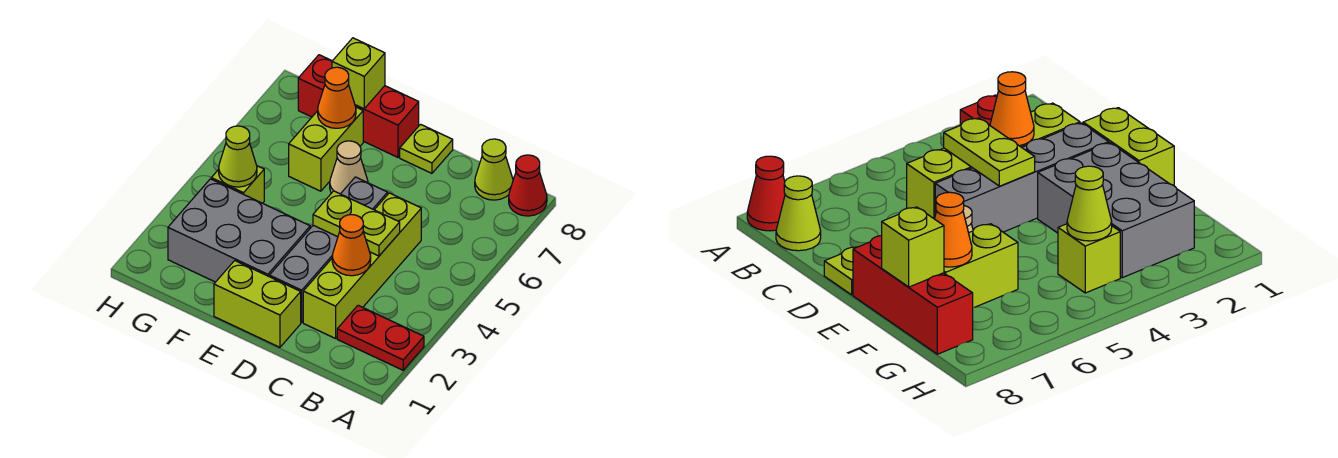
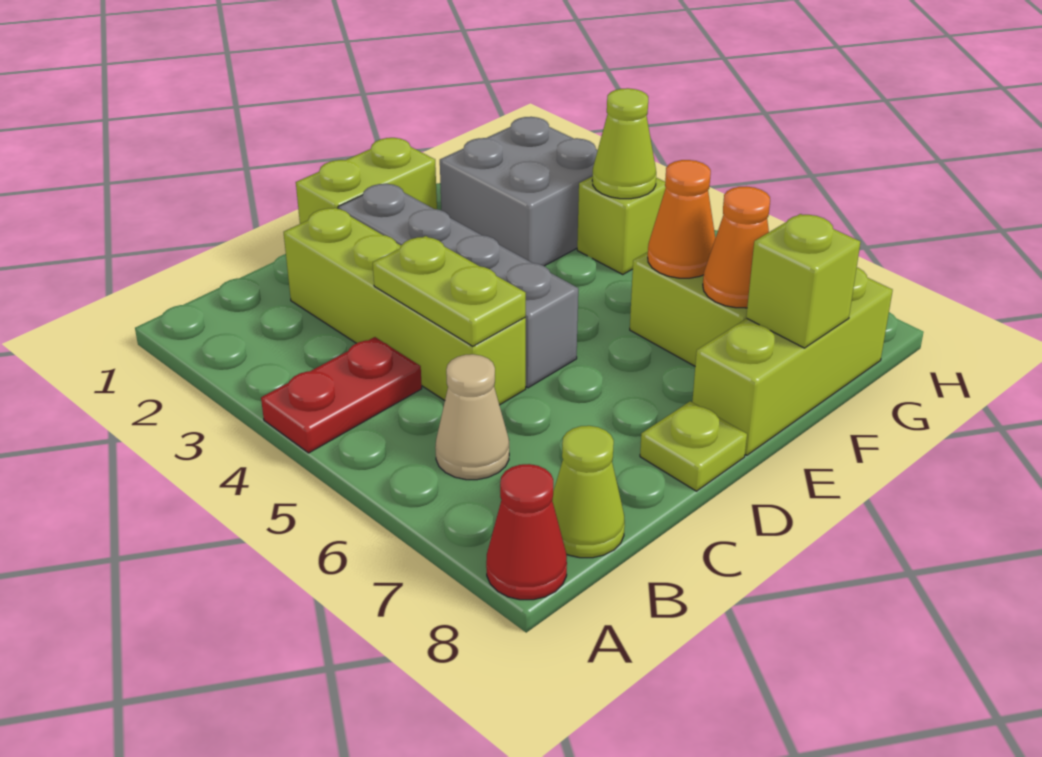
red plate A2:B2 level 1 -> red plate A4:B4 level 1
orange cone C3 level 2 -> orange cone F6 level 2
lime plate C4:D4 level 2 -> lime plate C4:C5 level 2
grey brick E2:G3 level 1 -> grey brick F2:G3 level 1
tan cone E6 level 1 -> tan cone B6 level 1
red brick E8:G8 level 1 -> lime brick E8:G8 level 1

